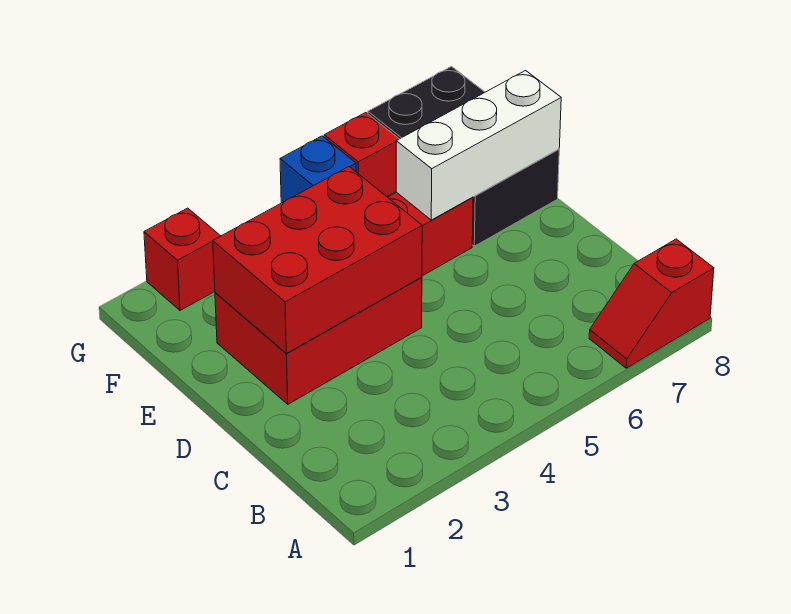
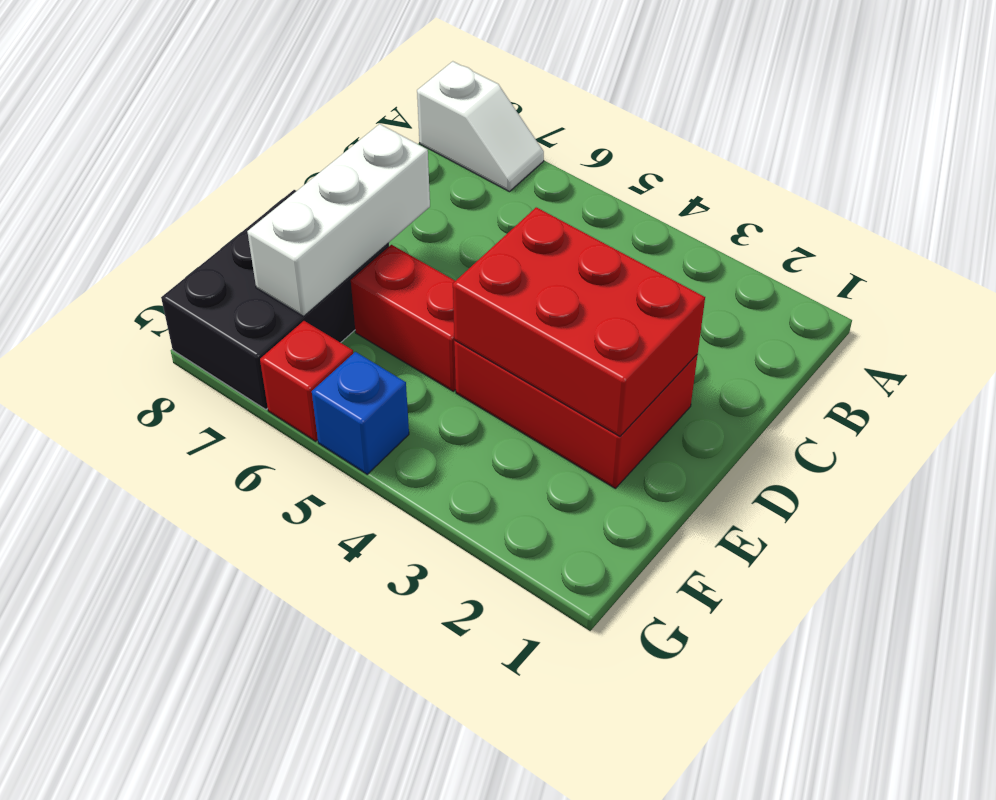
red slope A7:A8 level 1 top 8 -> white slope A7:A8 level 1 top 8
white brick E6:E8 level 2 -> white brick D7:F7 level 2
red brick G2 level 1 -> none

